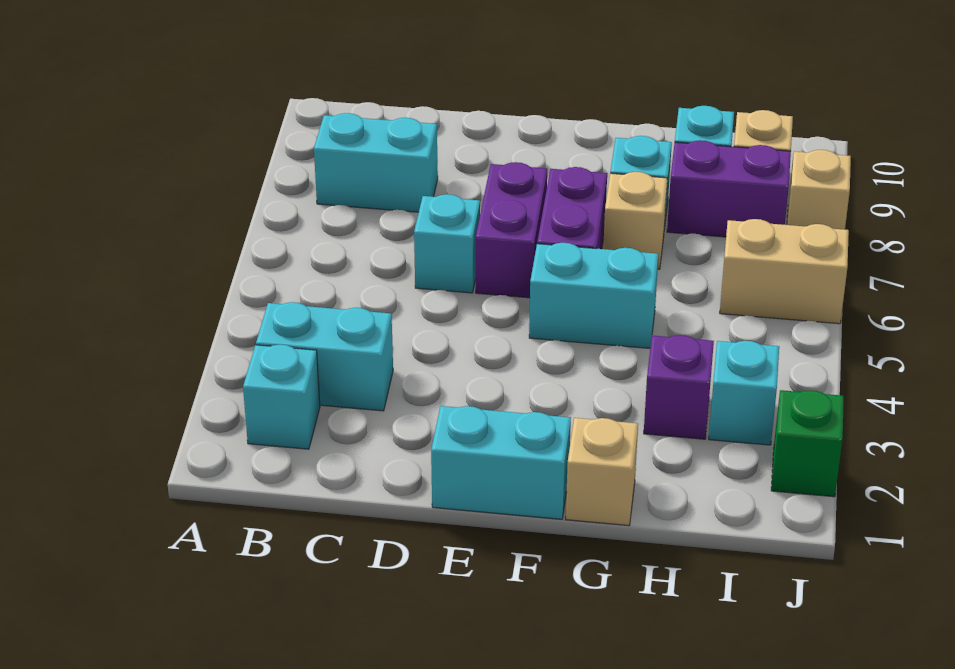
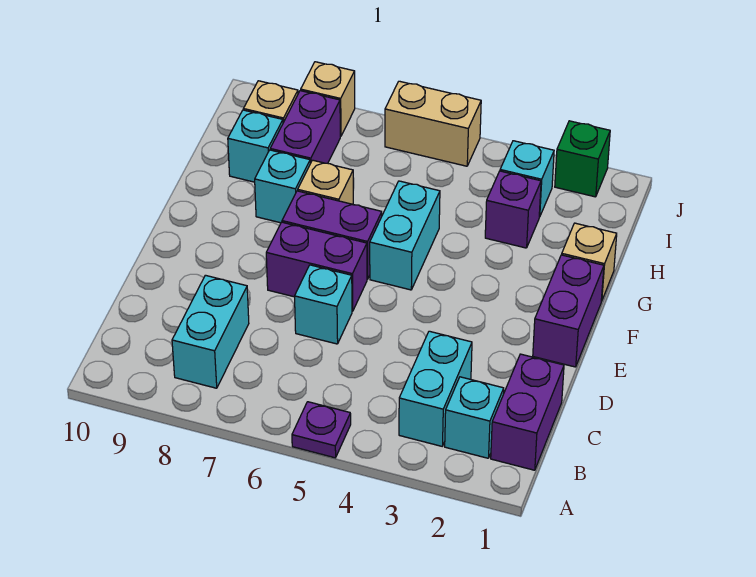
none -> purple plate A5 level 1
none -> purple brick B1:C1 level 1
cyan brick E1:F1 level 1 -> purple brick E1:F1 level 1
tan brick I6:J6 level 1 -> tan brick J5:J6 level 1

